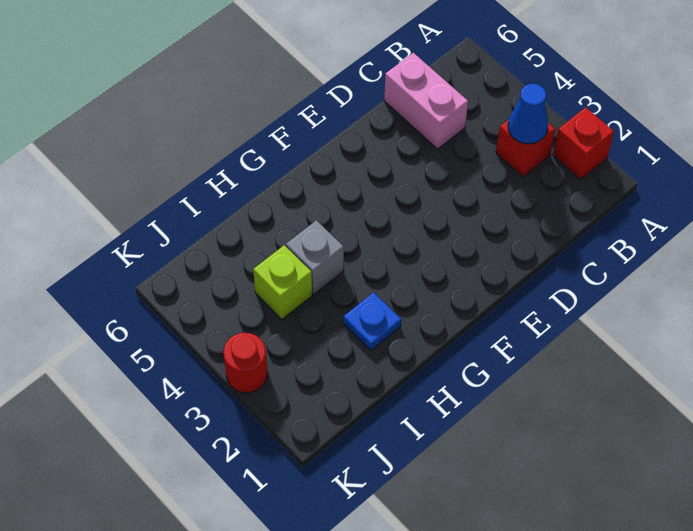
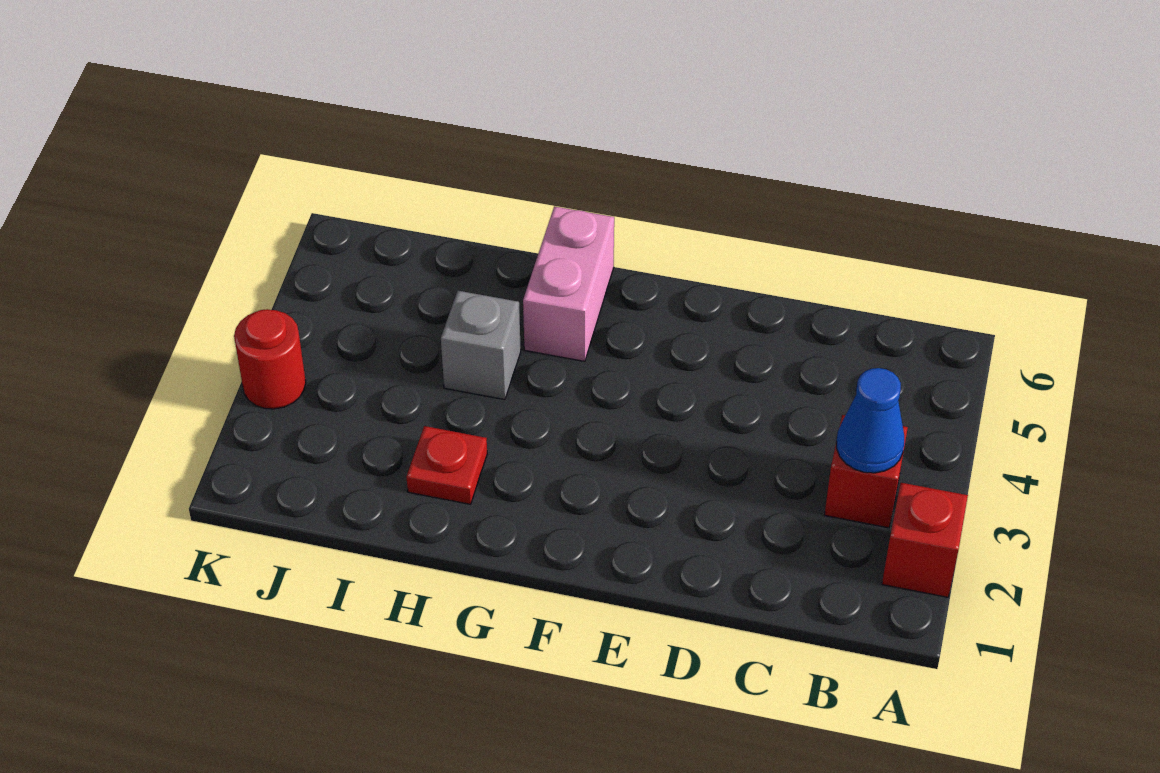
pink brick C5:C6 level 1 -> pink brick G5:G6 level 1
blue plate H2 level 1 -> red plate H2 level 1
lime brick I4 level 1 -> none

